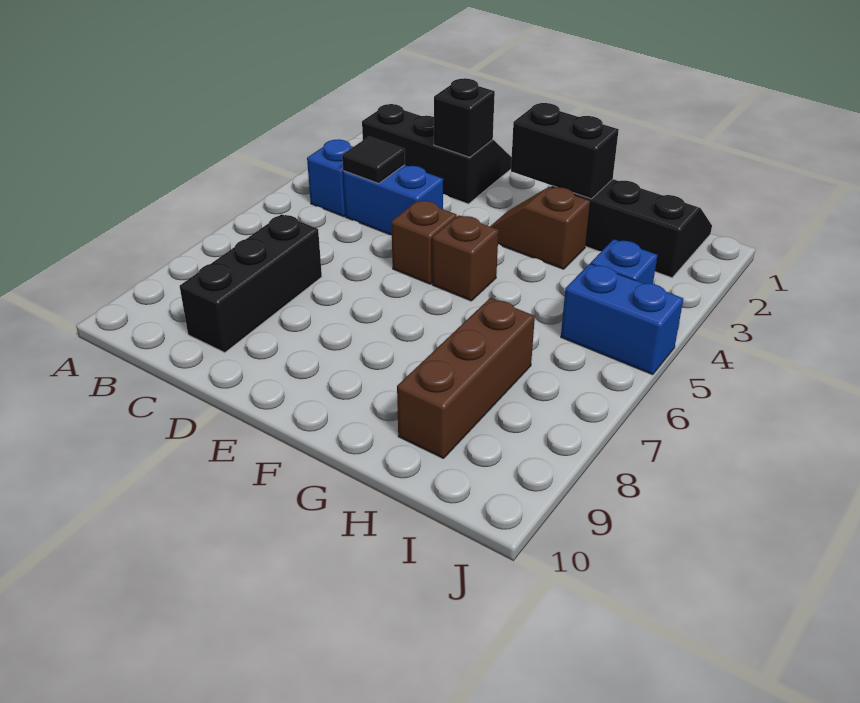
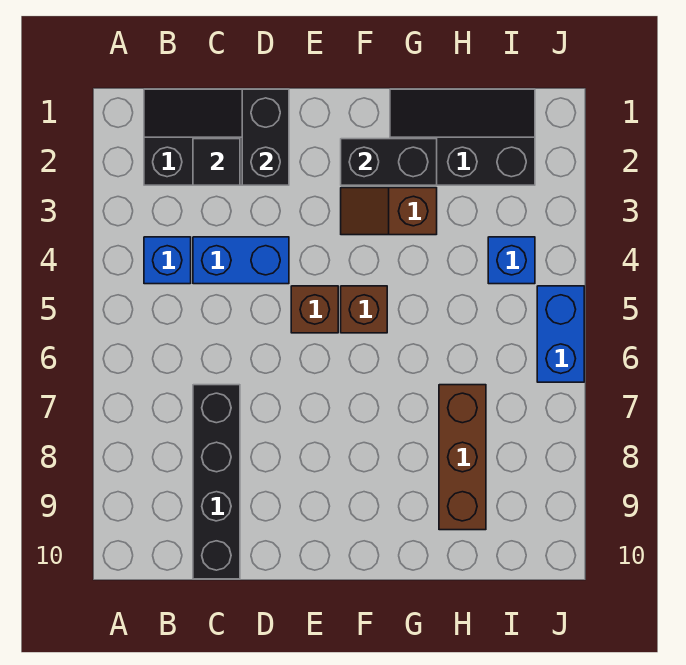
black tile C4 level 2 -> black tile C2 level 2
black brick C7:C9 level 1 -> black brick C7:C10 level 1
black brick D2 level 2 -> black brick D1:D2 level 2
blue brick I5:J5 level 1 -> blue brick J5:J6 level 1

